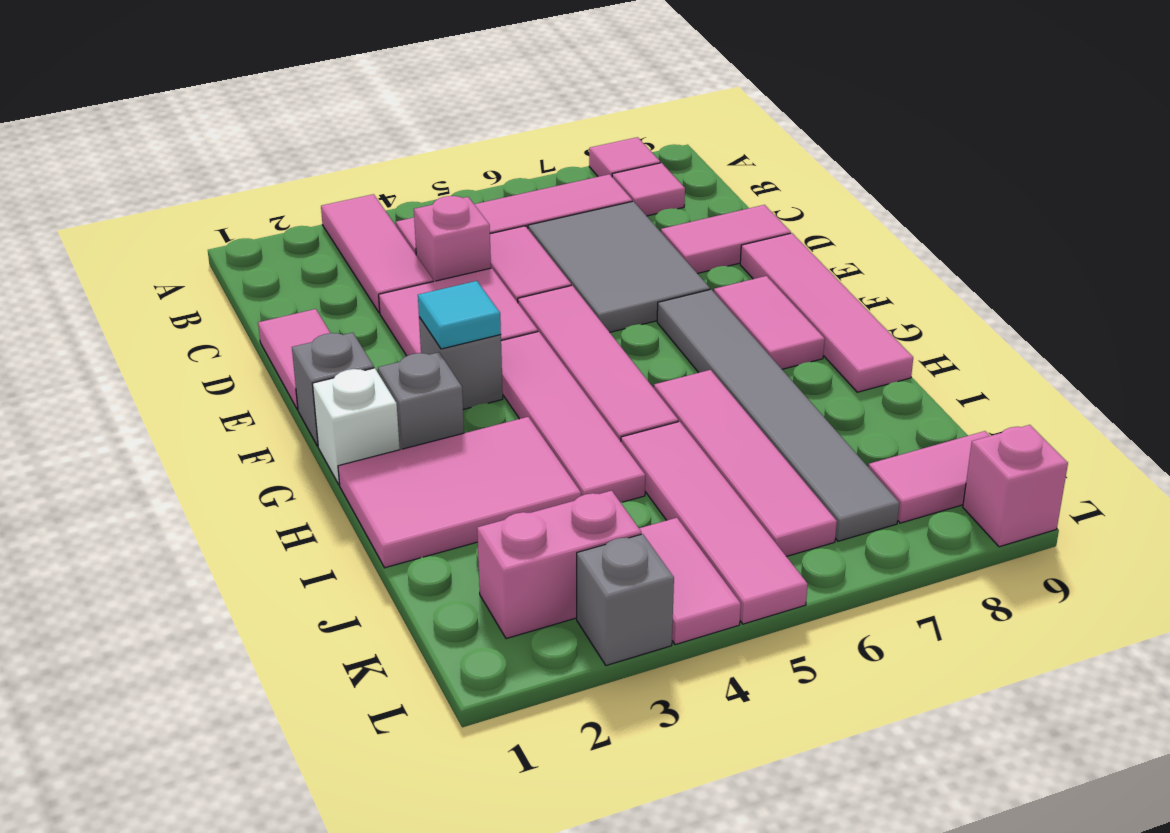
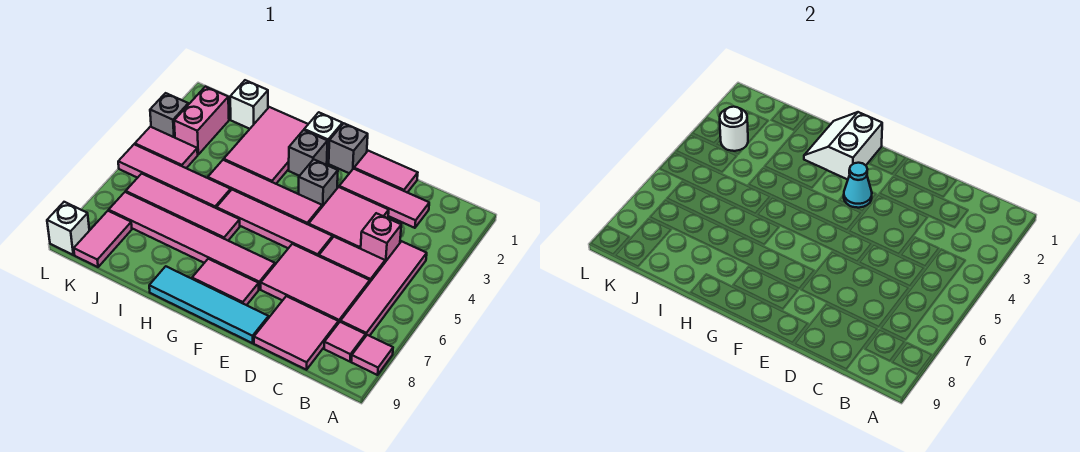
pink tile A3:C3 level 1 -> pink tile C2:E2 level 1
grey tile C6:E7 level 1 -> pink tile C6:E7 level 1
pink tile D8:D9 level 1 -> pink tile C8:D9 level 1
pink tile E9:H9 level 1 -> cyan tile E9:H9 level 1
cyan tile F3 level 2 -> cyan cone F3 level 2
grey tile F7:K7 level 1 -> pink tile F7:K7 level 1
none -> white slope G1:H2 level 2 top G
none -> white brick J1 level 1
none -> white round brick K3 level 2
pink brick L9 level 1 -> white brick L9 level 1

